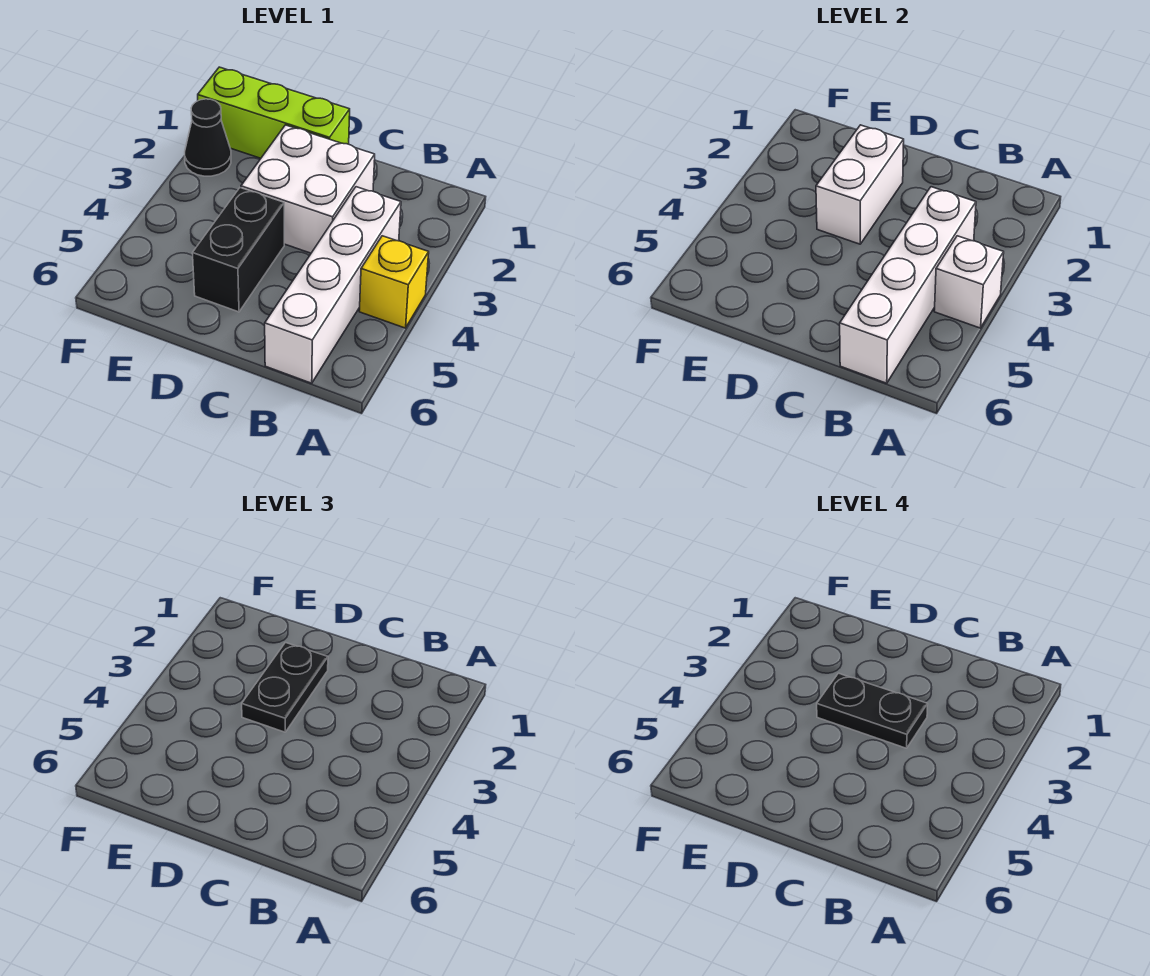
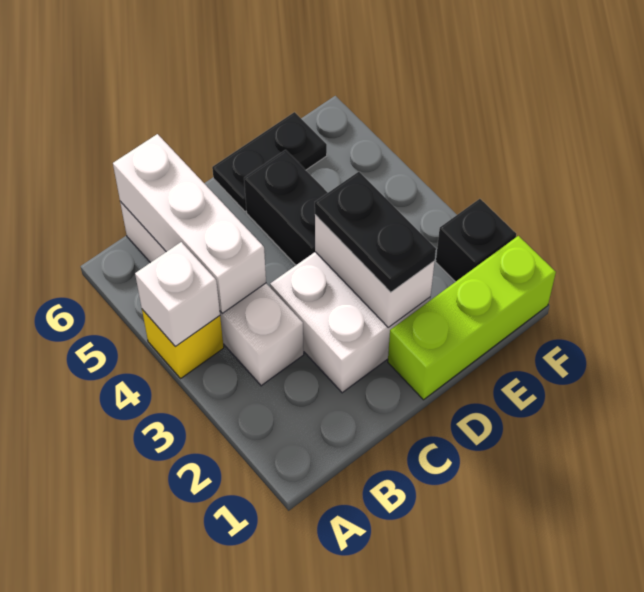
white brick B3:B6 level 2 -> white brick B4:B6 level 2
black plate C3:D3 level 4 -> black plate D6:E6 level 1
black cone F2 level 1 -> black brick F2 level 1

